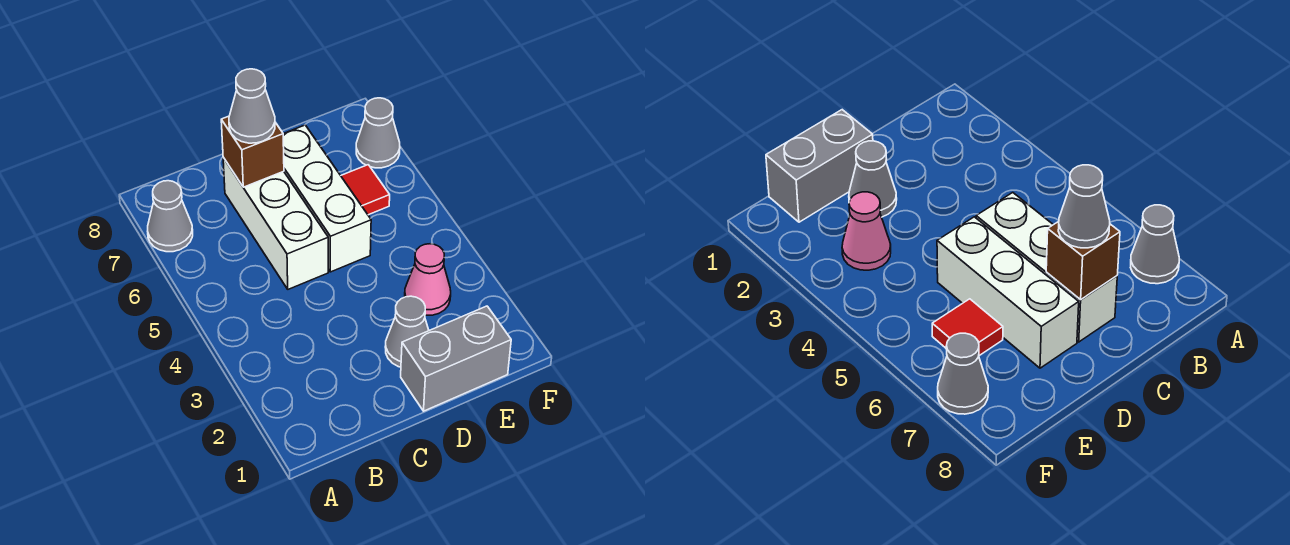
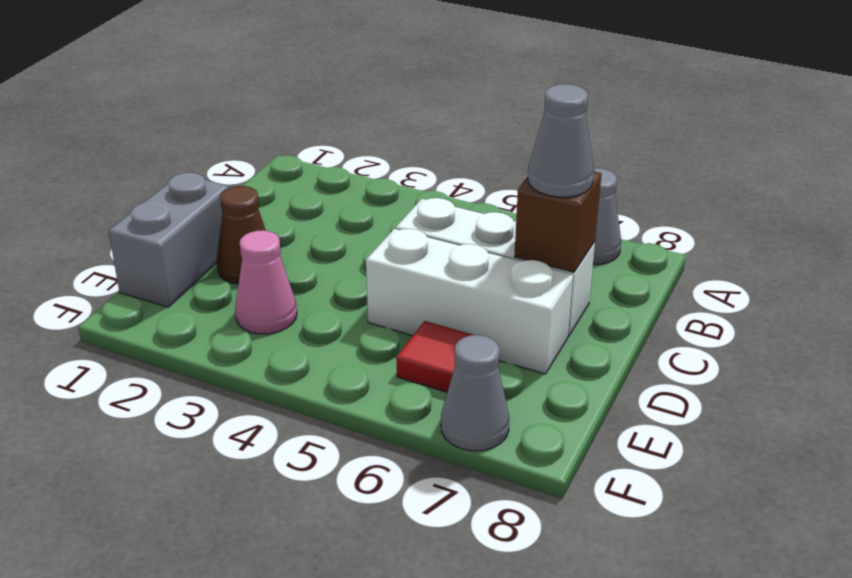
grey cone D2 level 1 -> brown cone D2 level 1

